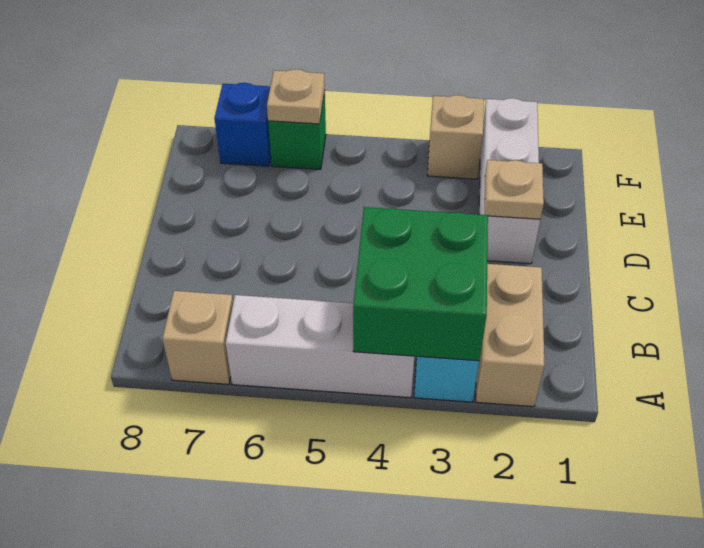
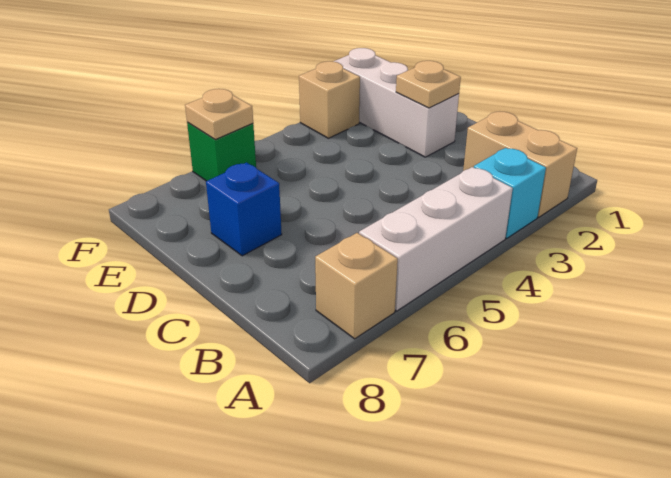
green brick A3:B4 level 2 -> none
blue brick F7 level 1 -> blue brick D7 level 1

